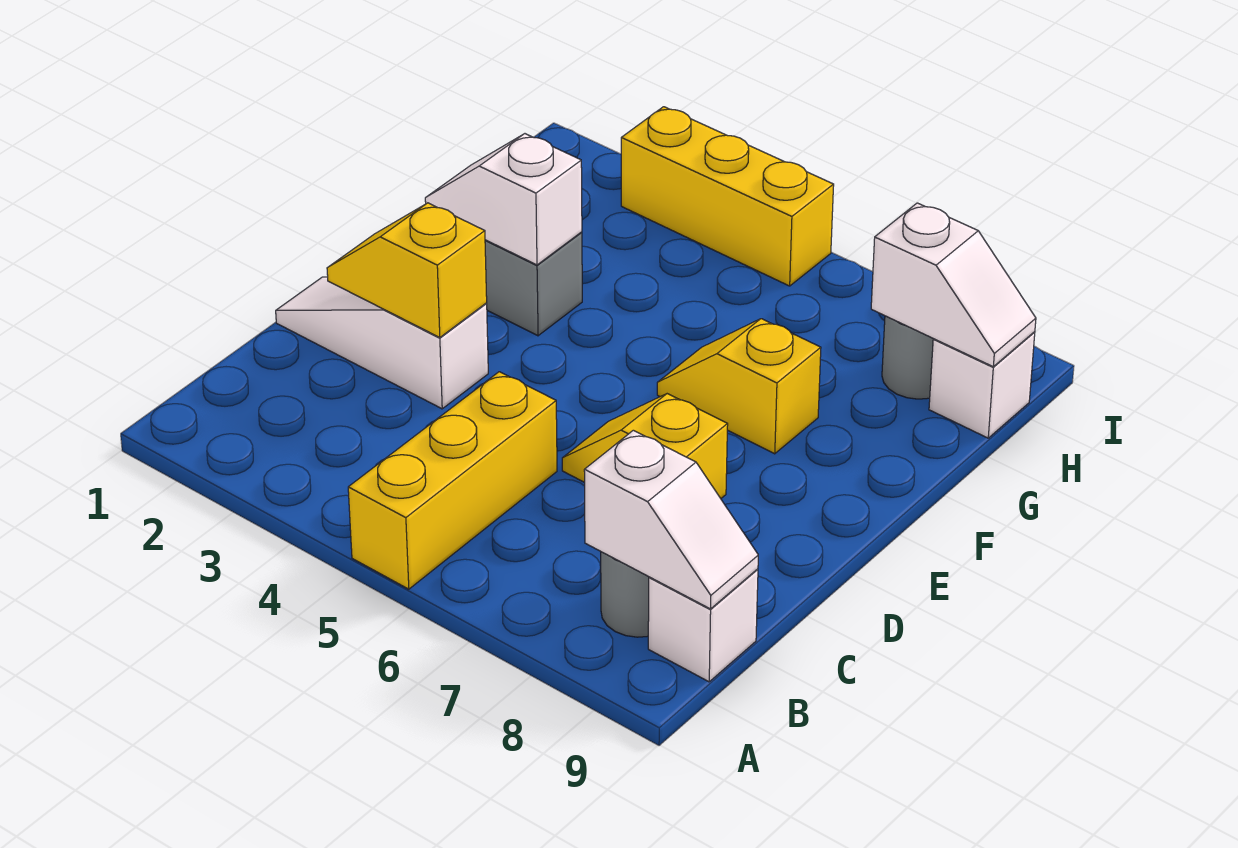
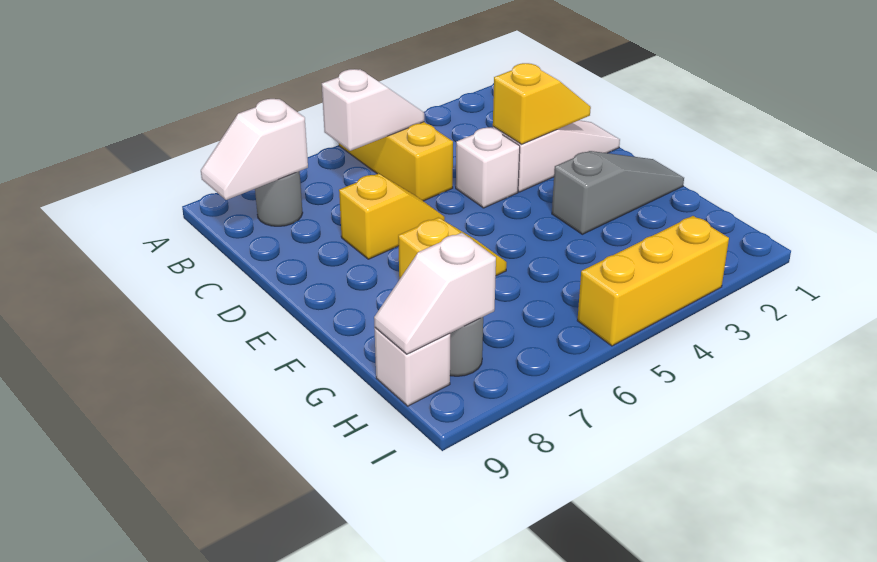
white brick B9 level 1 -> white brick D4 level 1
white slope F2:F3 level 2 top 3 -> white slope B5:B6 level 2 top 6

